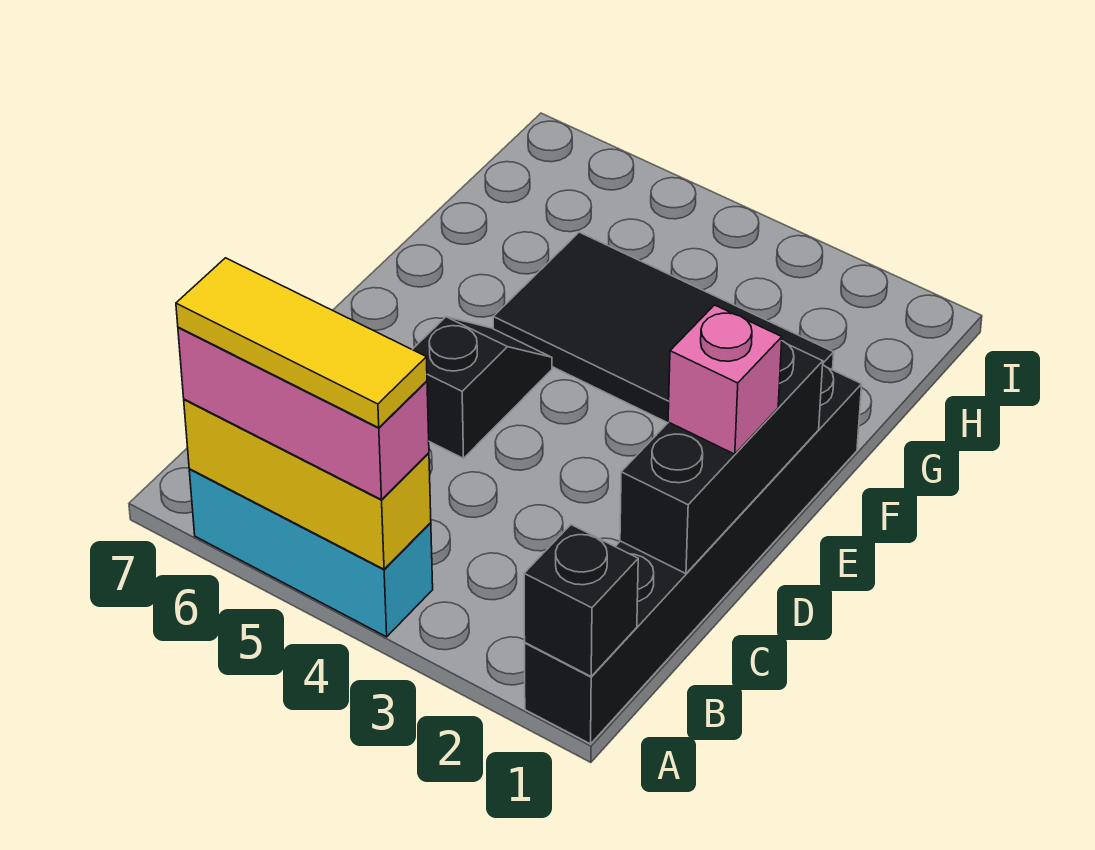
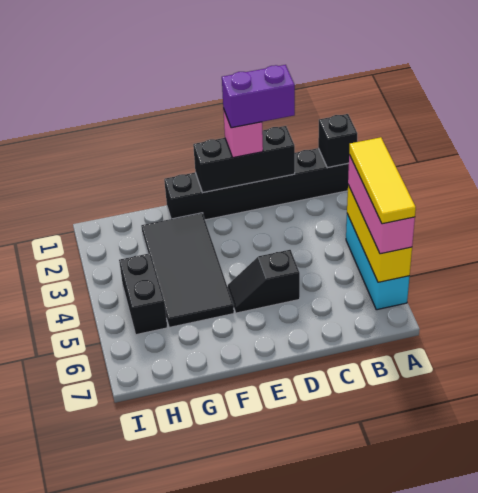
none -> purple brick C1:D1 level 4
none -> black brick H4:H5 level 1

